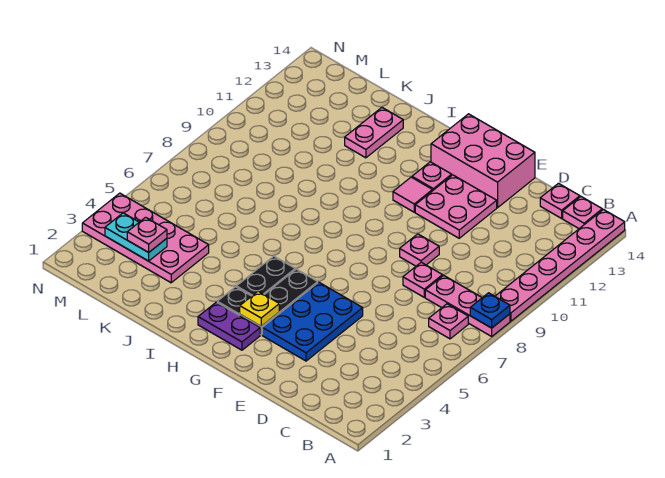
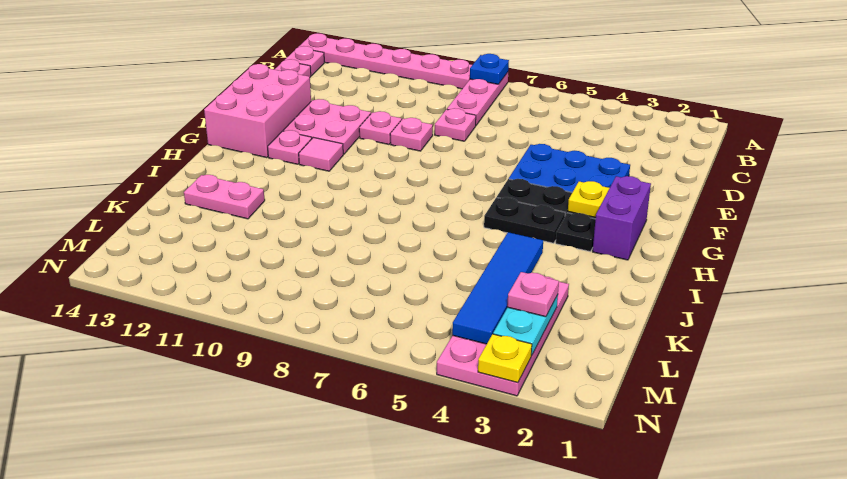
pink plate B7 level 1 -> pink plate E10 level 1
purple plate G2:H2 level 1 -> purple brick G2:H2 level 1
none -> blue tile J4:M4 level 2
none -> yellow plate N3 level 2

